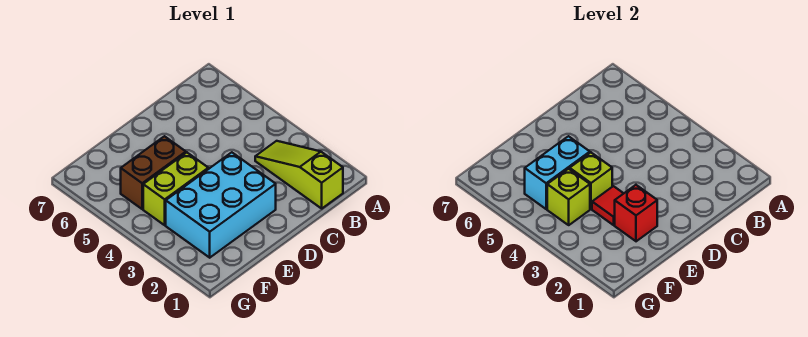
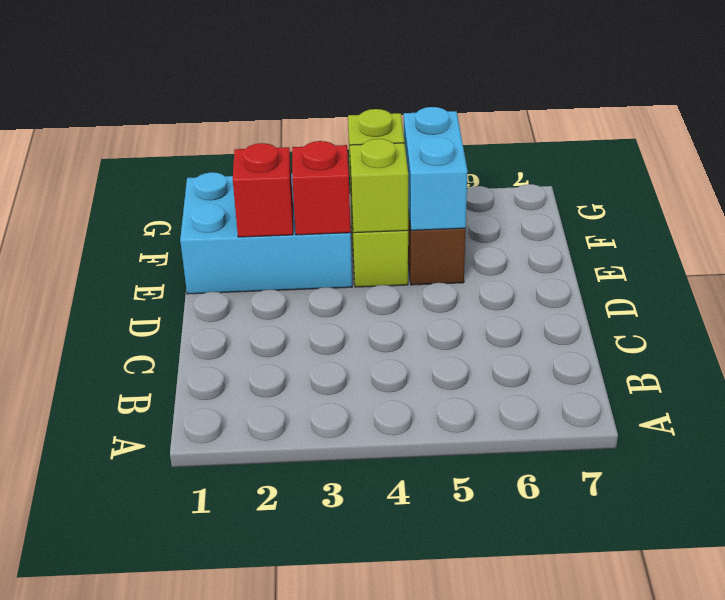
lime slope B1:B3 level 1 top 1 -> none
cyan brick D2:F3 level 1 -> cyan brick E1:F3 level 1
red tile E3 level 2 -> red brick E3 level 2

